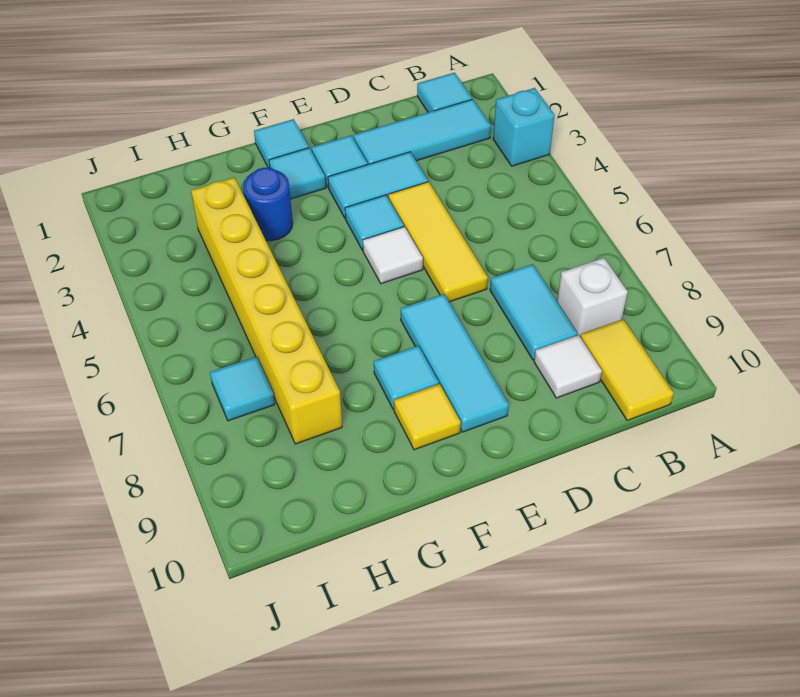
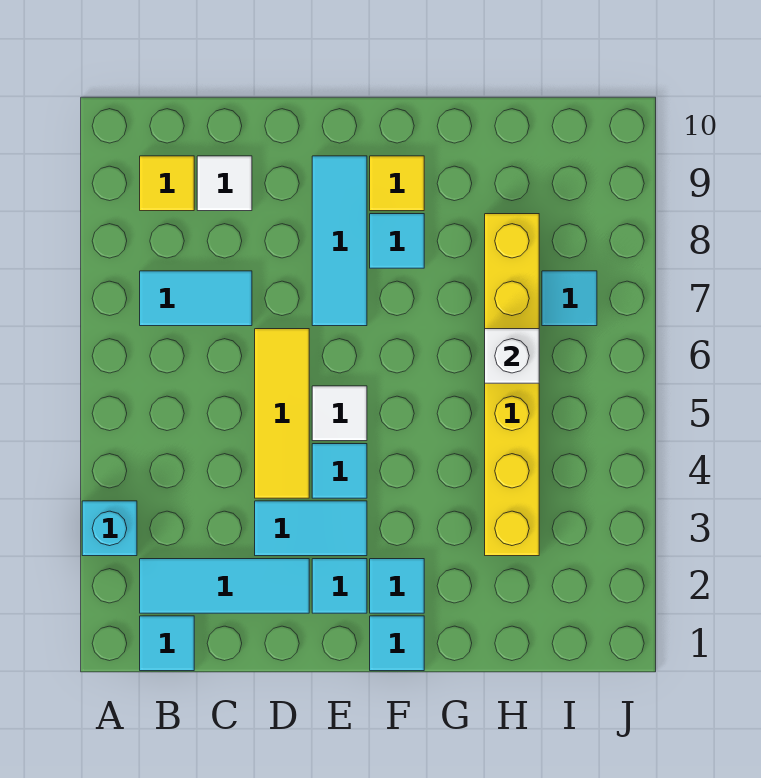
white brick B8 level 1 -> white brick H6 level 2
yellow tile B9:B10 level 1 -> yellow tile B9 level 1
cyan tile C7:C8 level 1 -> cyan tile B7:C7 level 1
blue round brick G3 level 1 -> none

